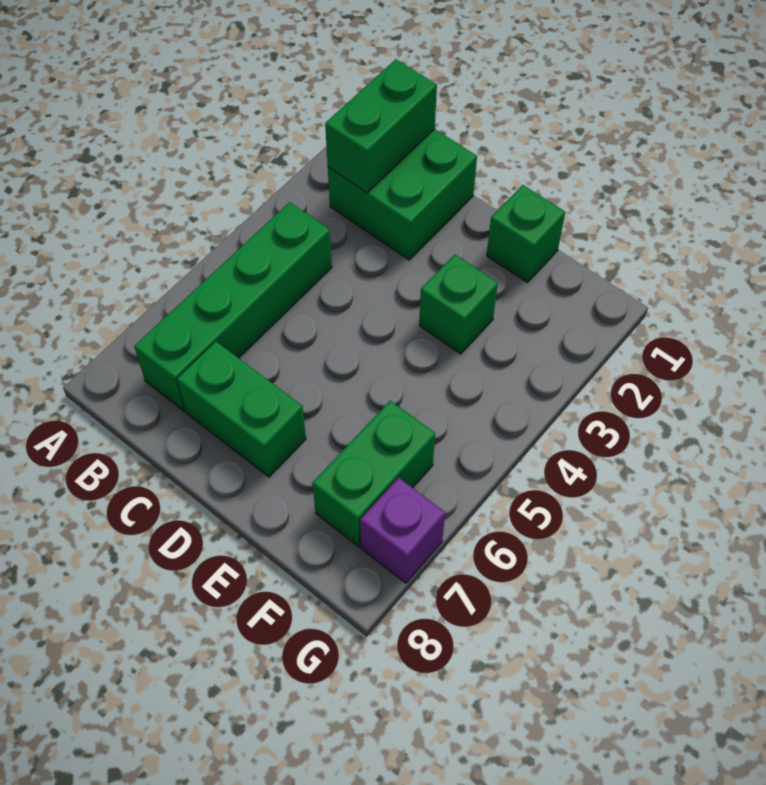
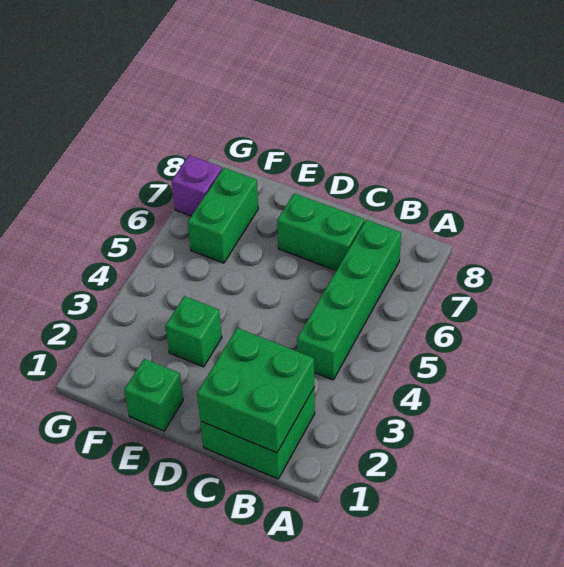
green brick B1:B2 level 2 -> green brick B1:C2 level 2

